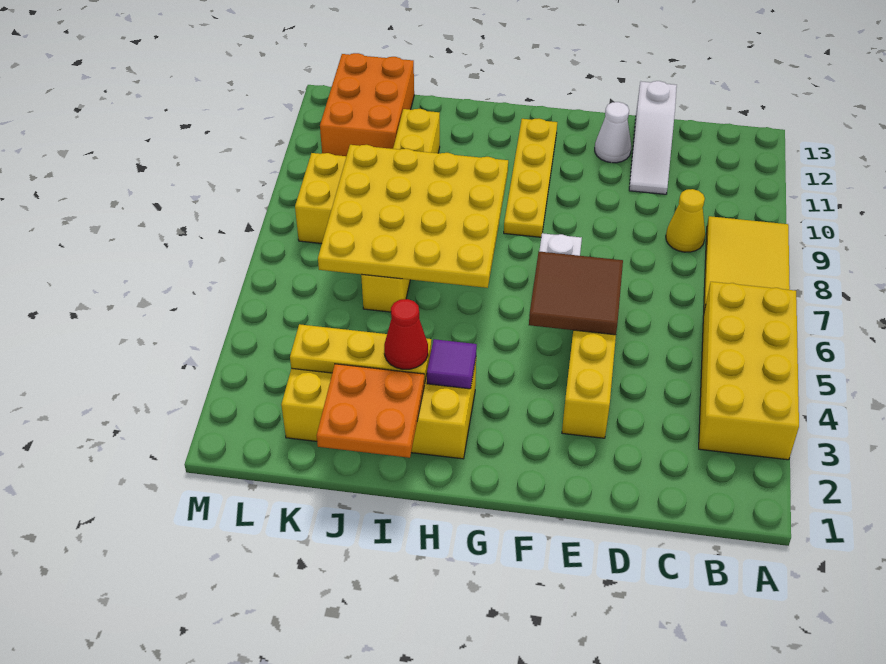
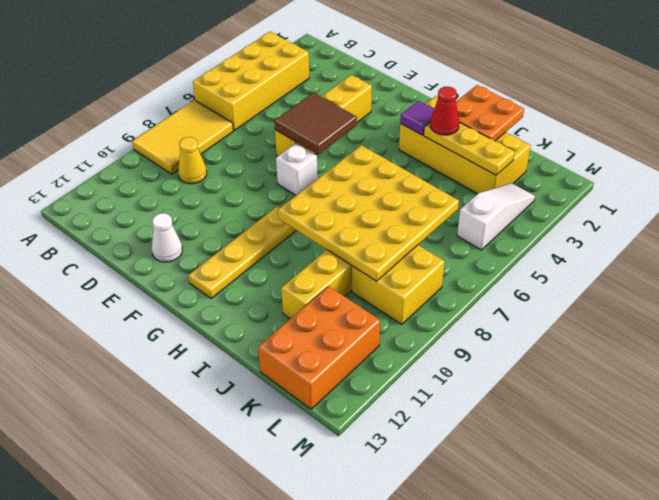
white slope D11:D13 level 1 top 13 -> white slope L3:L5 level 1 top 5

